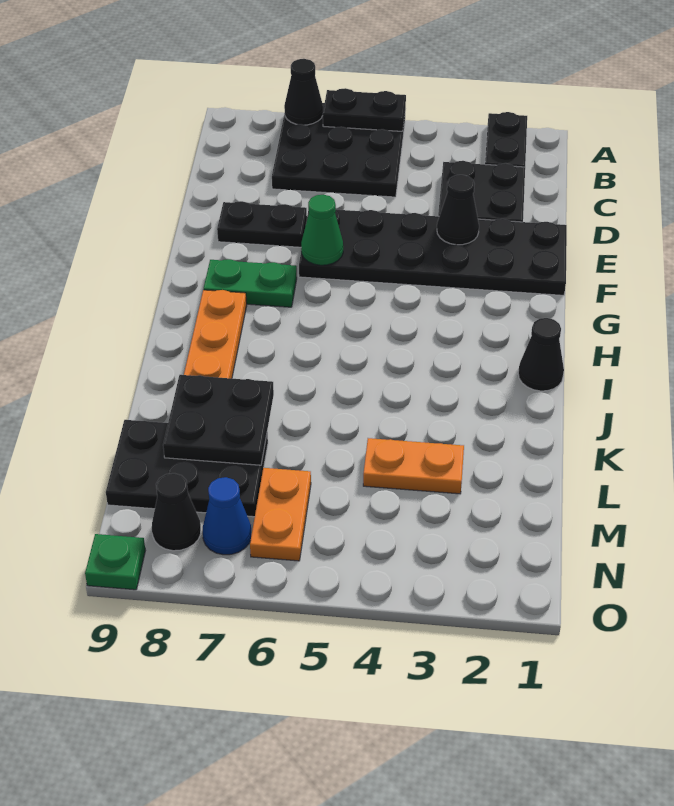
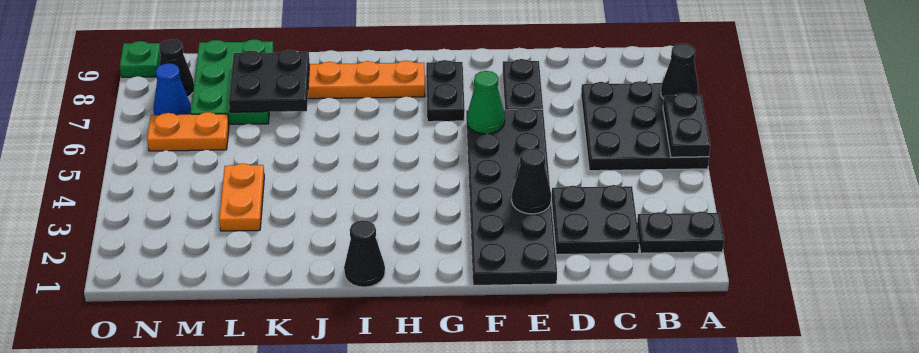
green plate G7:G8 level 1 -> black plate G7:G8 level 1
black plate L7:M9 level 1 -> green plate L7:M9 level 1

